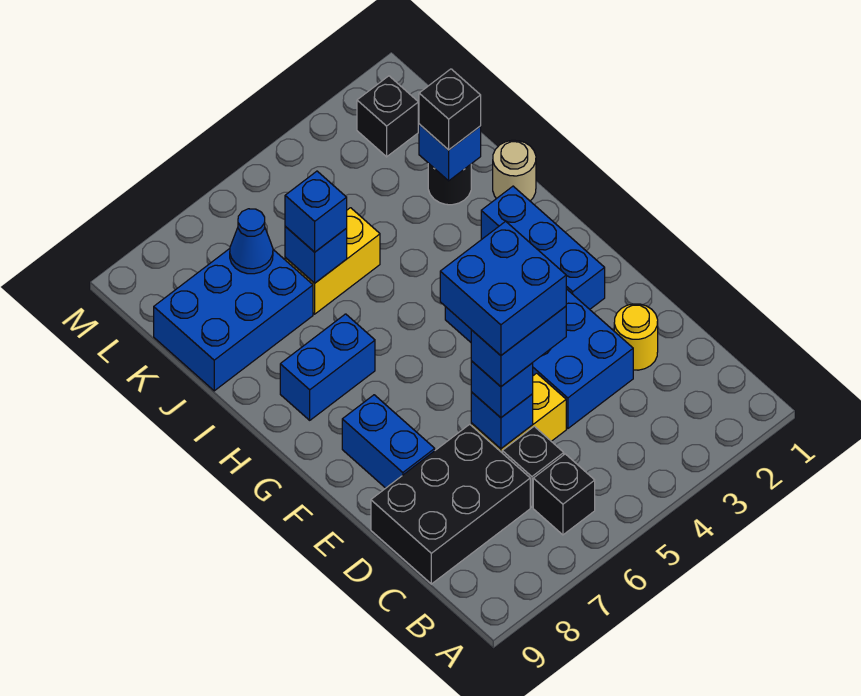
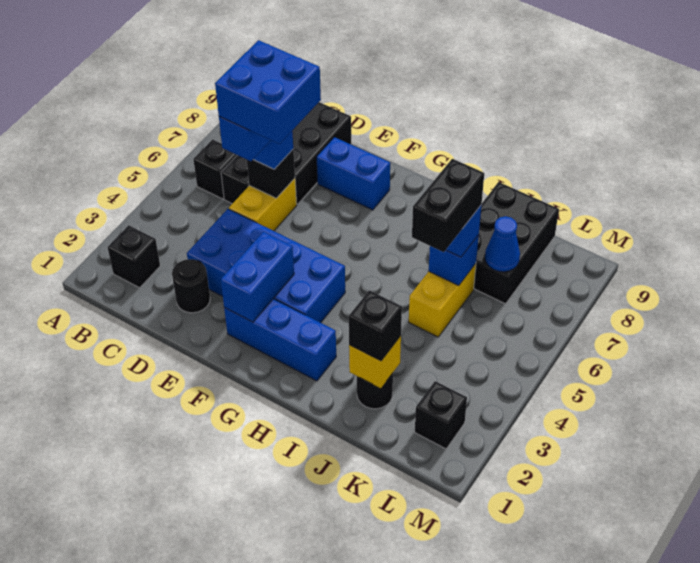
none -> black brick B2 level 1
yellow round brick D2 level 1 -> black round brick D2 level 1
blue brick D6 level 2 -> black brick D6 level 2
blue brick H7:H8 level 1 -> blue brick F2:F3 level 2
tan round brick I1 level 1 -> none
blue brick J2 level 2 -> yellow brick J2 level 2
none -> black brick J5:J6 level 4
blue brick J7:K9 level 1 -> black brick J7:K9 level 1

